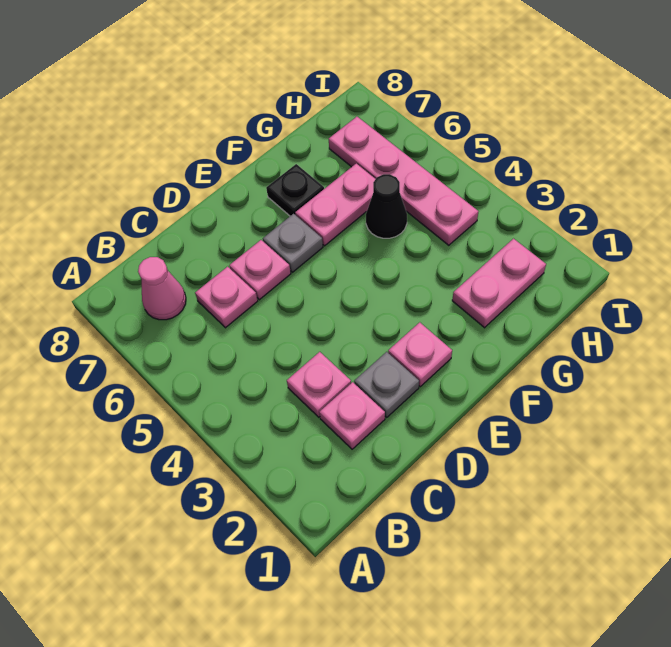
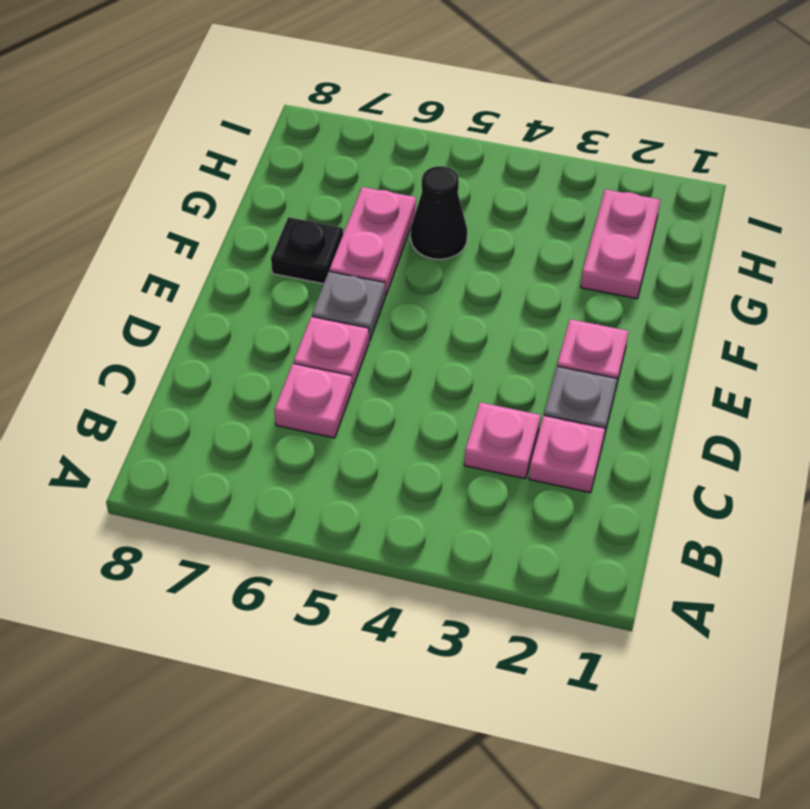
pink cone B7 level 1 -> none
pink plate H4:H7 level 1 -> none

